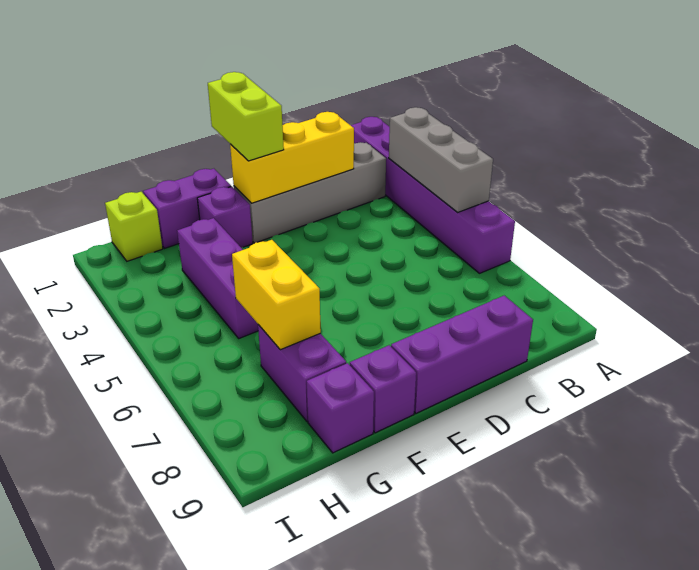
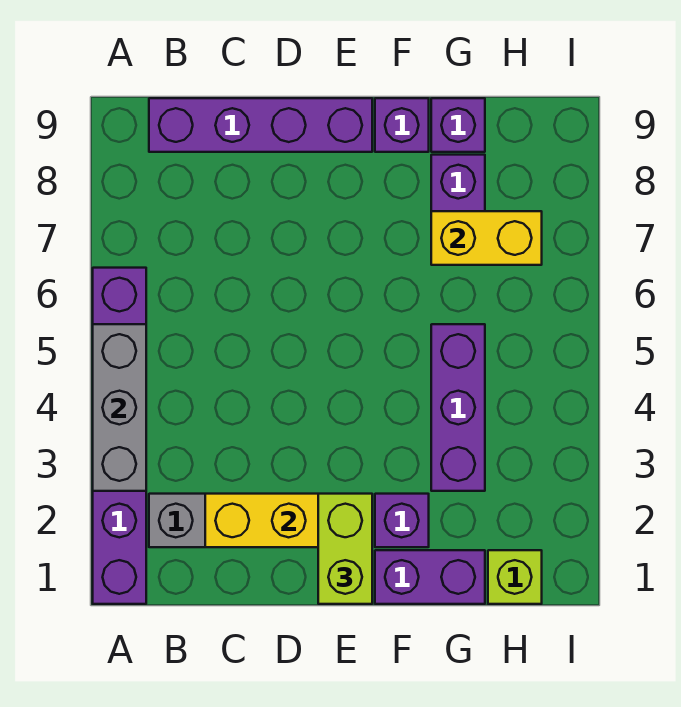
purple brick C9:E9 level 1 -> purple brick B9:E9 level 1
yellow brick G6:G7 level 2 -> yellow brick G7:H7 level 2

